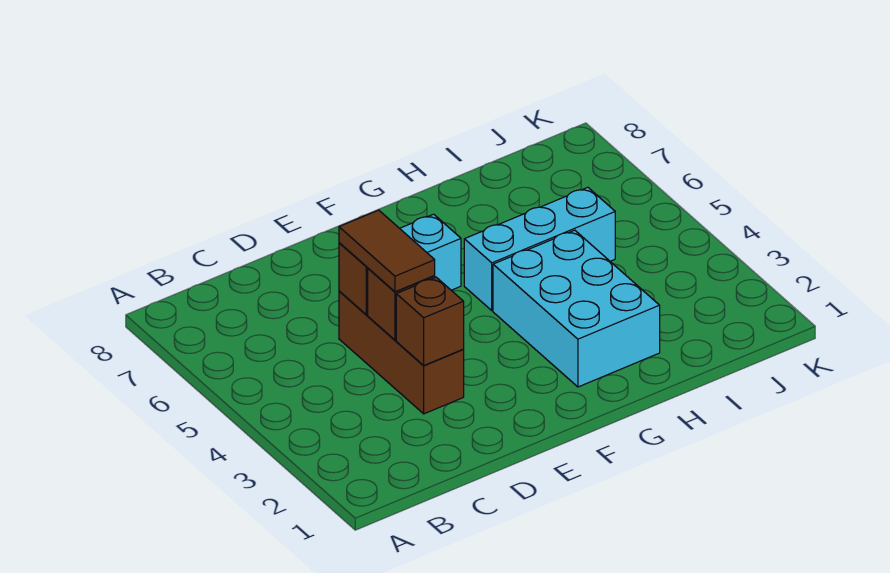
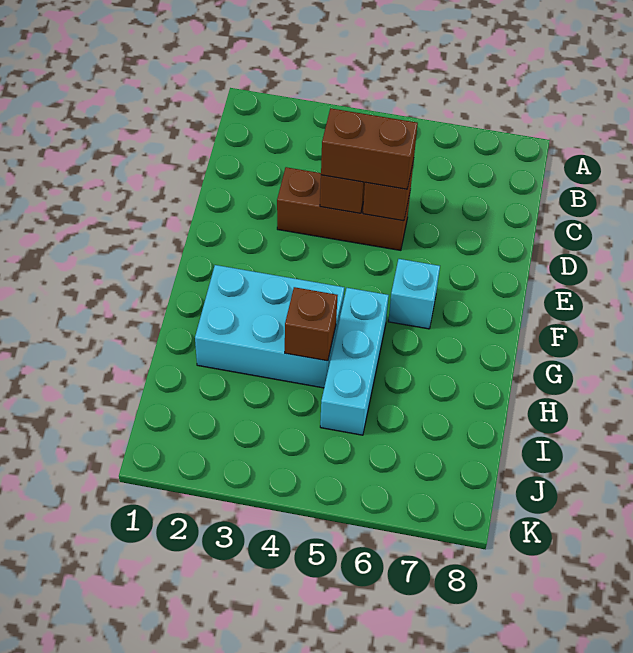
brown brick D3 level 2 -> brown brick H4 level 2
brown tile D4:D5 level 3 -> brown brick D4:D5 level 3

